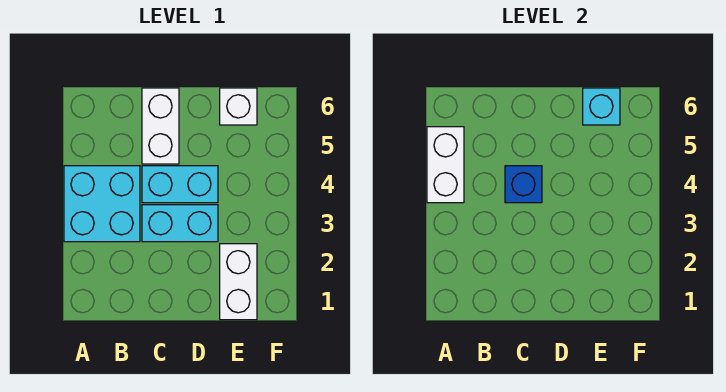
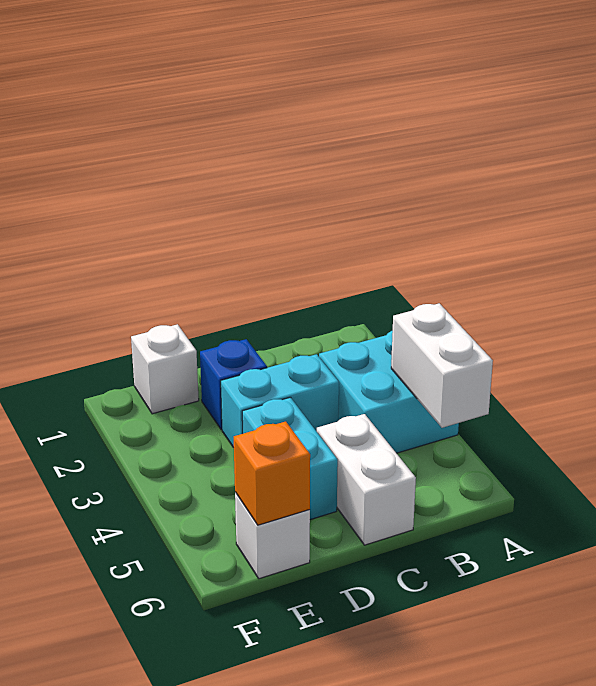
cyan brick C4:D4 level 1 -> cyan brick D4:D5 level 1
blue brick C4 level 2 -> blue brick D2 level 1
white brick E1:E2 level 1 -> white brick E1 level 1
cyan brick E6 level 2 -> orange brick E6 level 2

